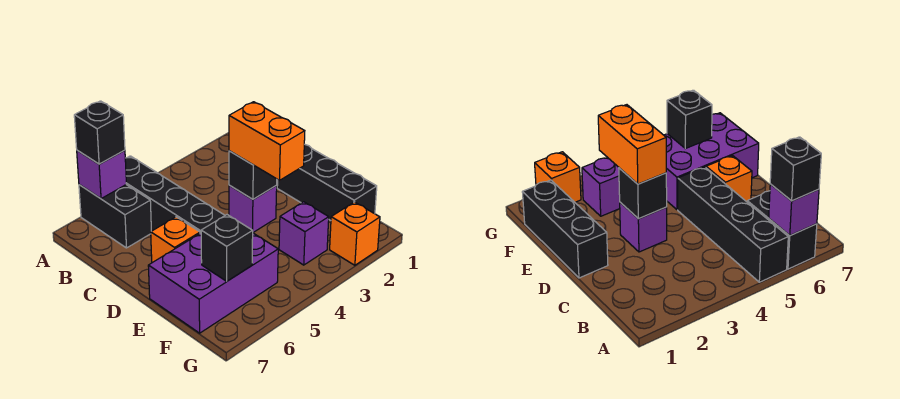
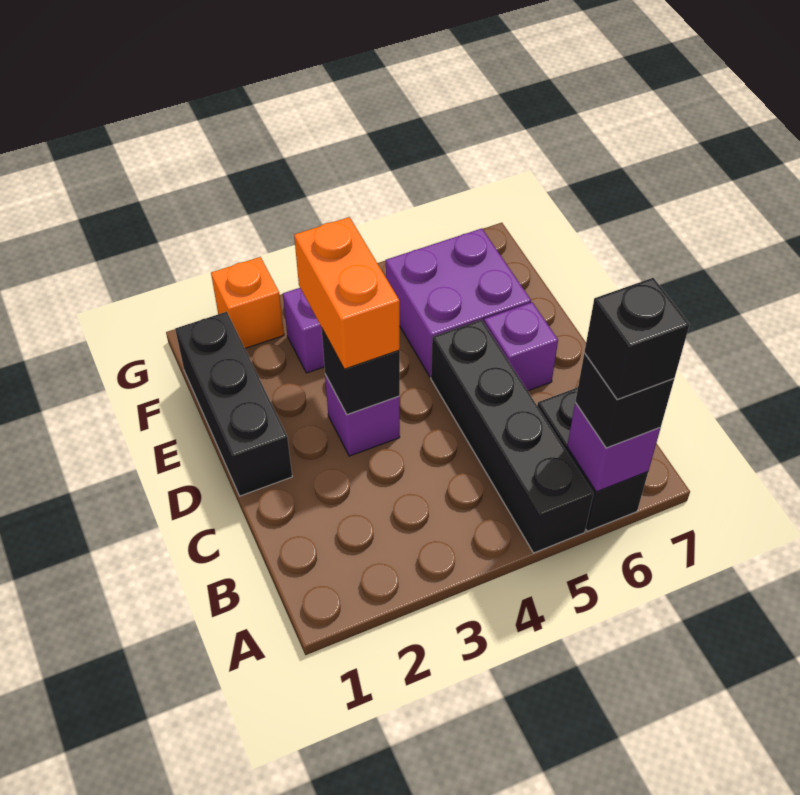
orange brick D6 level 1 -> purple brick D6 level 1
purple brick E5:F7 level 1 -> purple brick E5:F6 level 1
black brick F6 level 2 -> black brick A6 level 4

